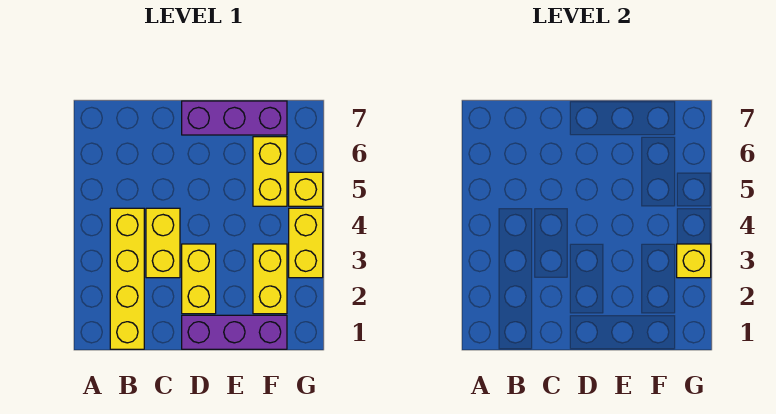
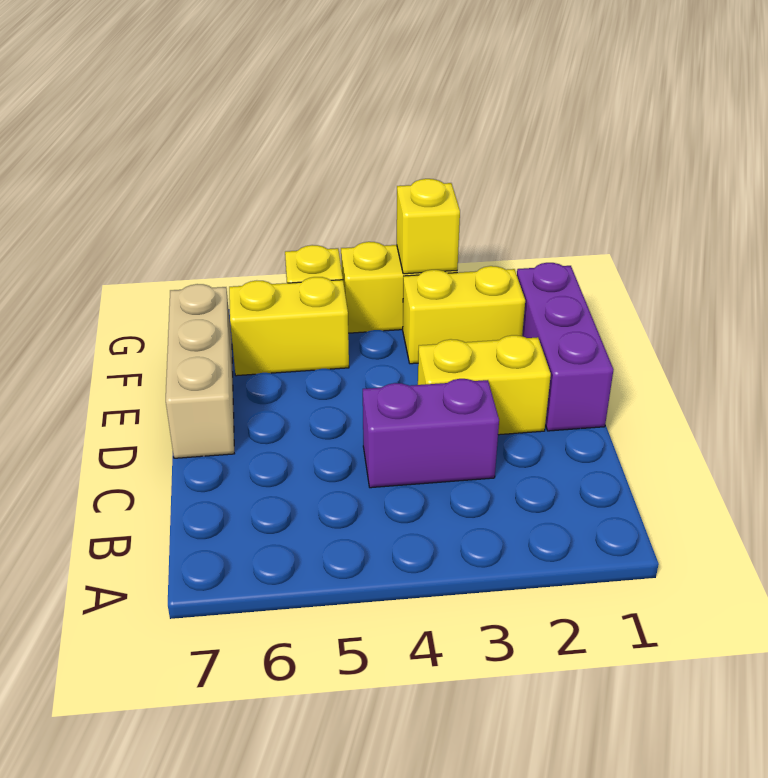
yellow brick B1:B4 level 1 -> none
yellow brick C3:C4 level 1 -> purple brick C3:C4 level 1
purple brick D7:F7 level 1 -> tan brick D7:F7 level 1

